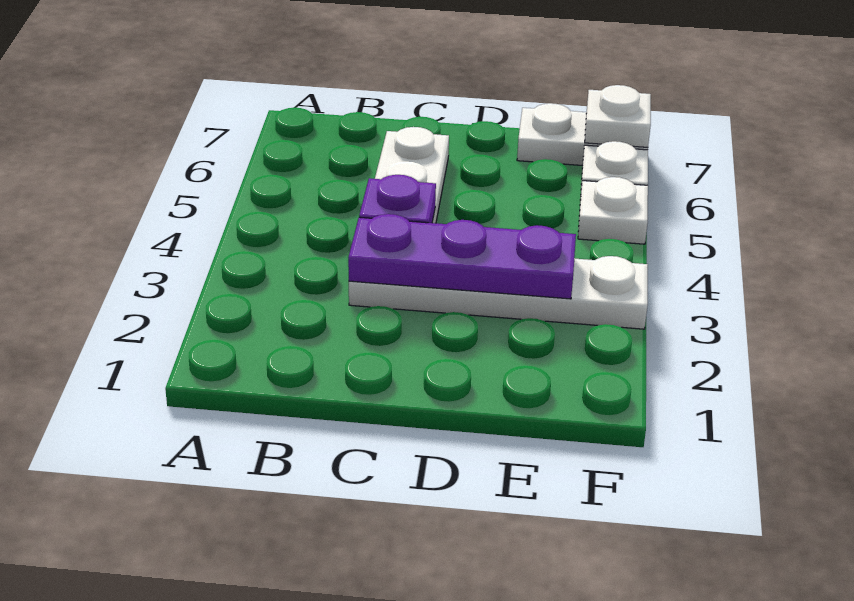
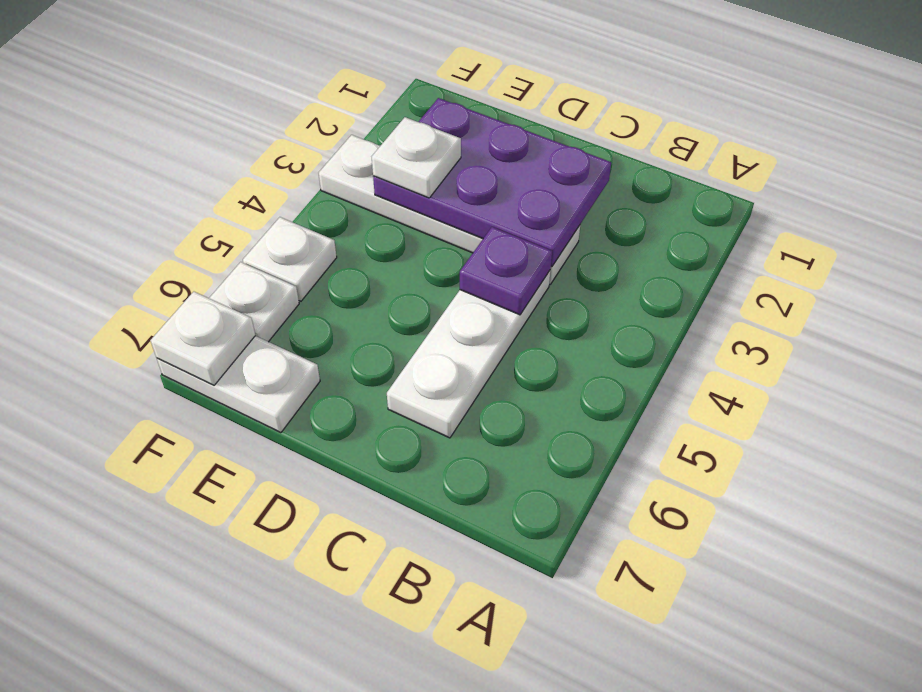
purple plate C3:E3 level 2 -> purple plate C2:E3 level 2
none -> white plate E3 level 3

